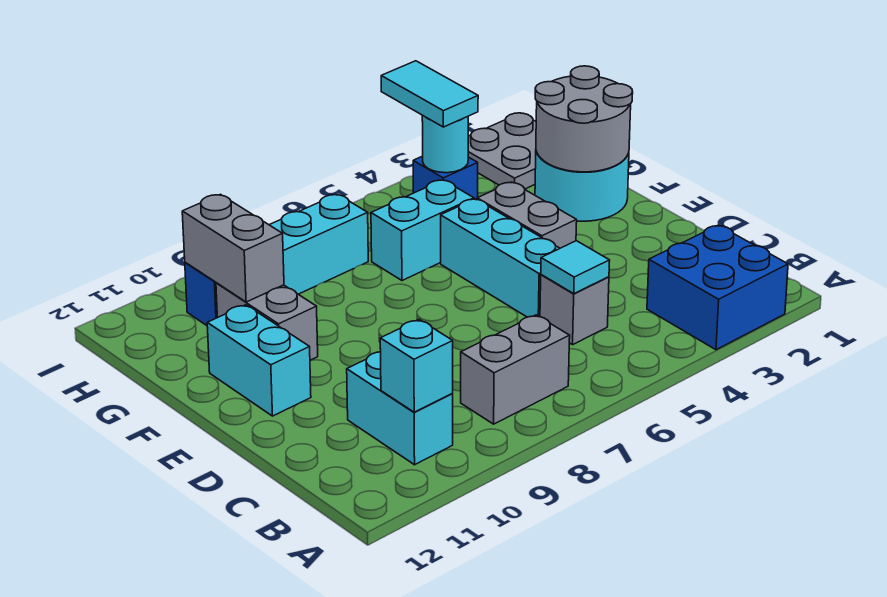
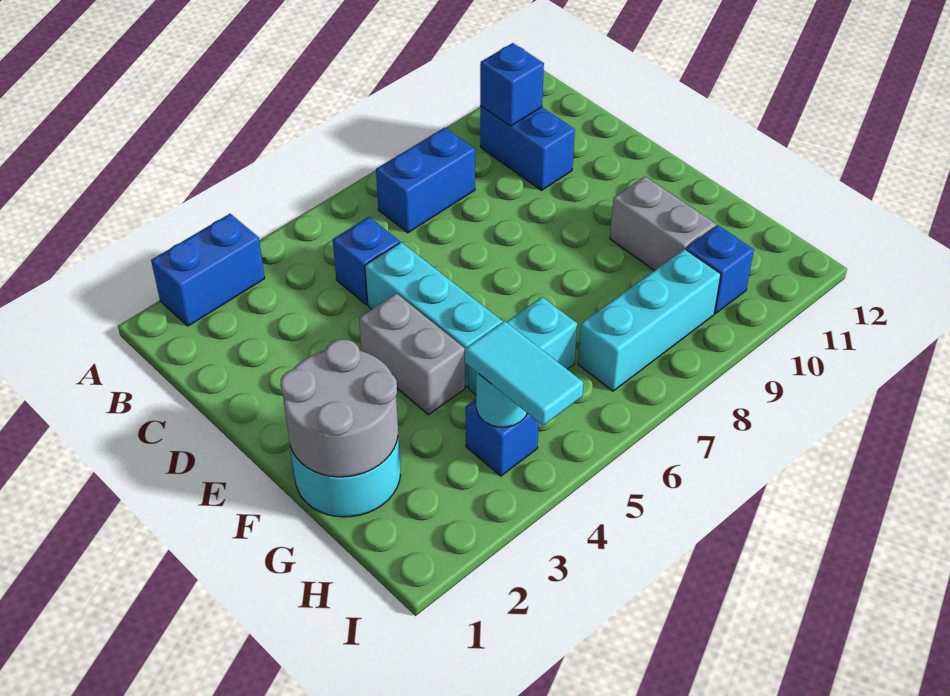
blue brick A2:B3 level 1 -> blue brick A2:A3 level 1
grey brick B7:B8 level 1 -> blue brick B7:B8 level 1
cyan brick B10:C10 level 1 -> blue brick B10:C10 level 1
cyan brick B10 level 2 -> blue brick B10 level 2
grey brick C5 level 1 -> blue brick C5 level 1
cyan tile C5 level 2 -> none
cyan brick E11:F11 level 1 -> none
grey brick G10:H10 level 2 -> none
grey plate H1:I2 level 1 -> none

